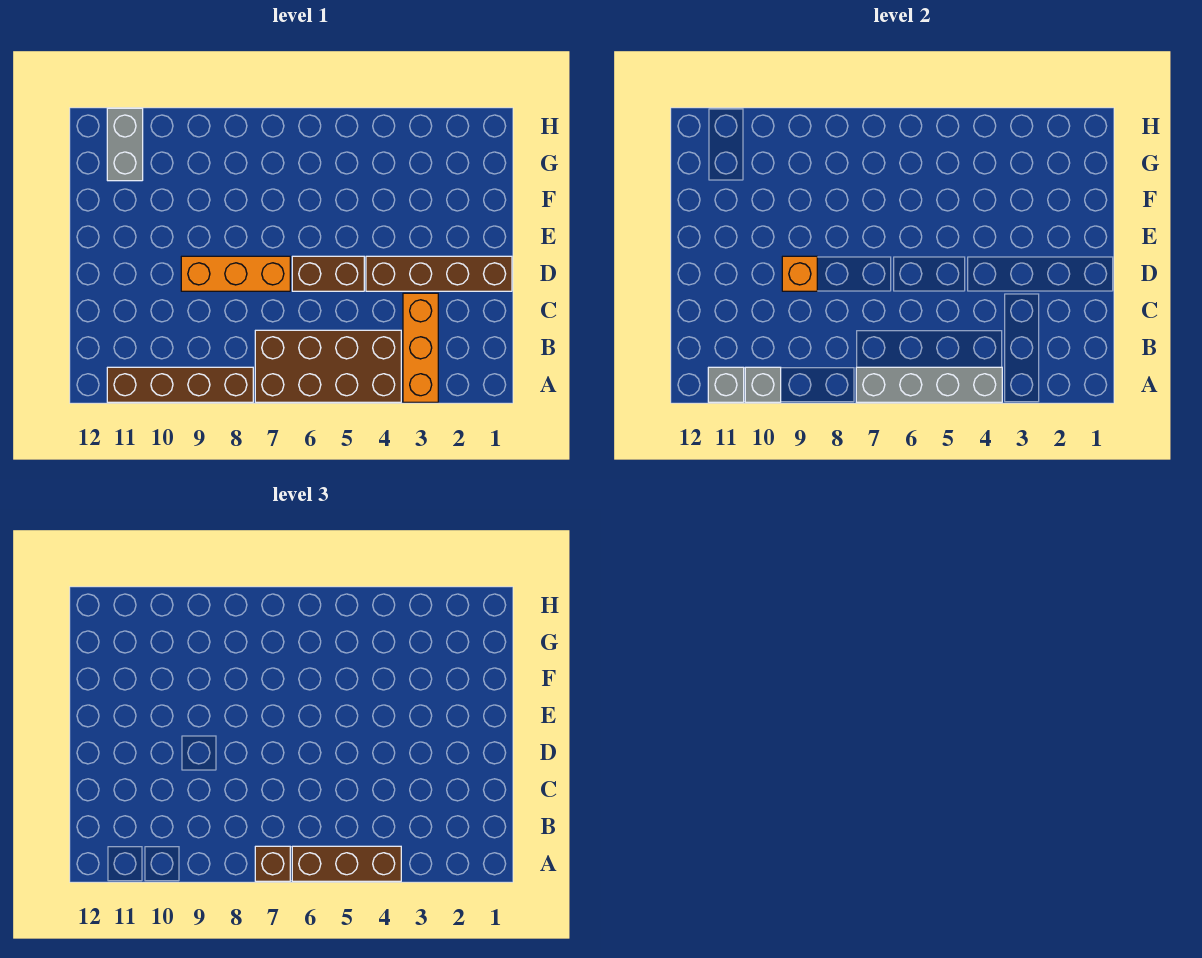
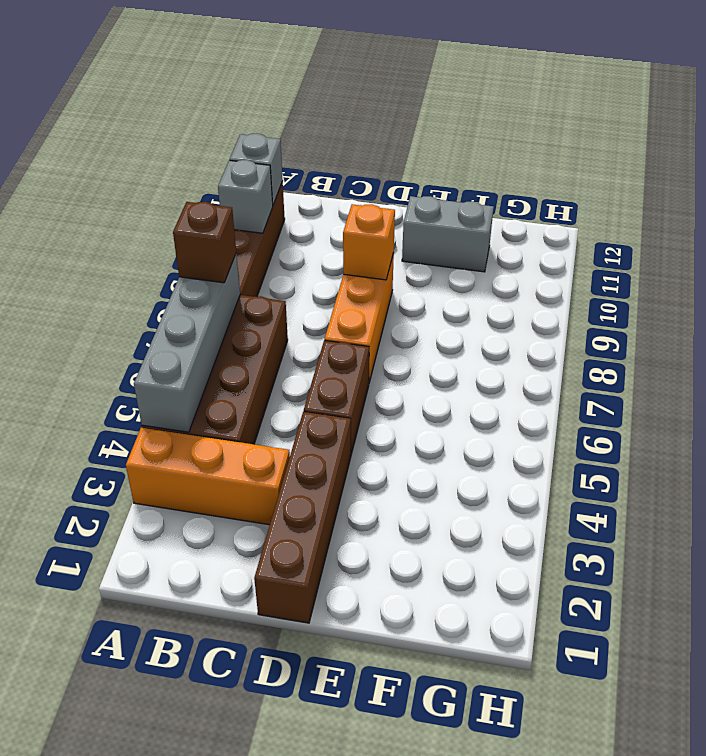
brown brick A4:A6 level 3 -> none
grey brick G11:H11 level 1 -> grey brick E11:F11 level 1

